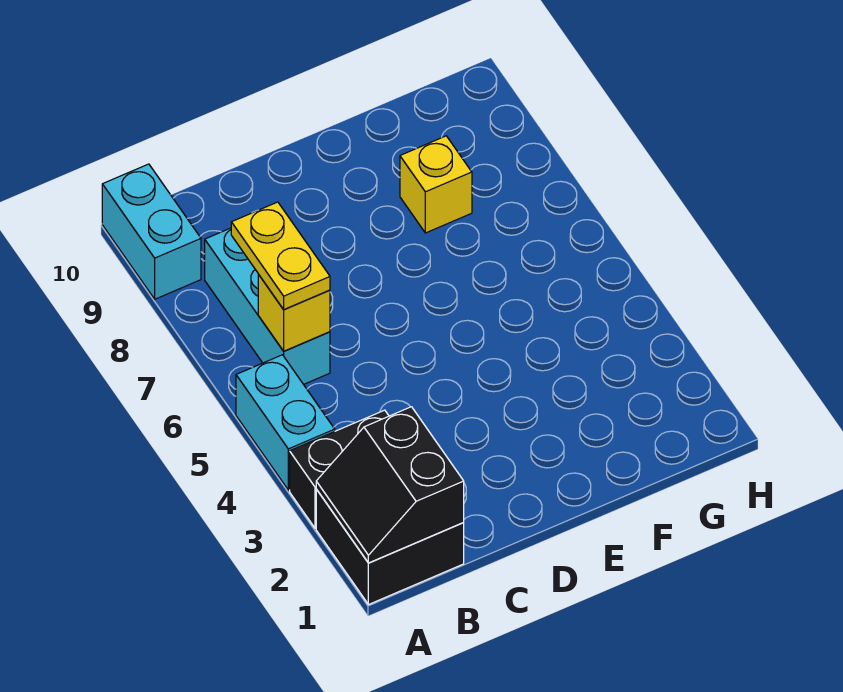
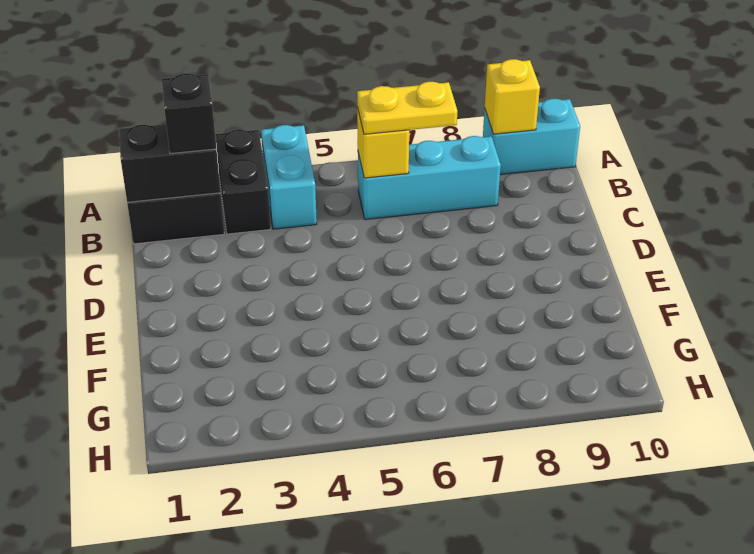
cyan brick A4:A5 level 1 -> cyan brick A4:B4 level 1
none -> black brick B2 level 3
yellow brick F8 level 1 -> yellow brick A9 level 2

